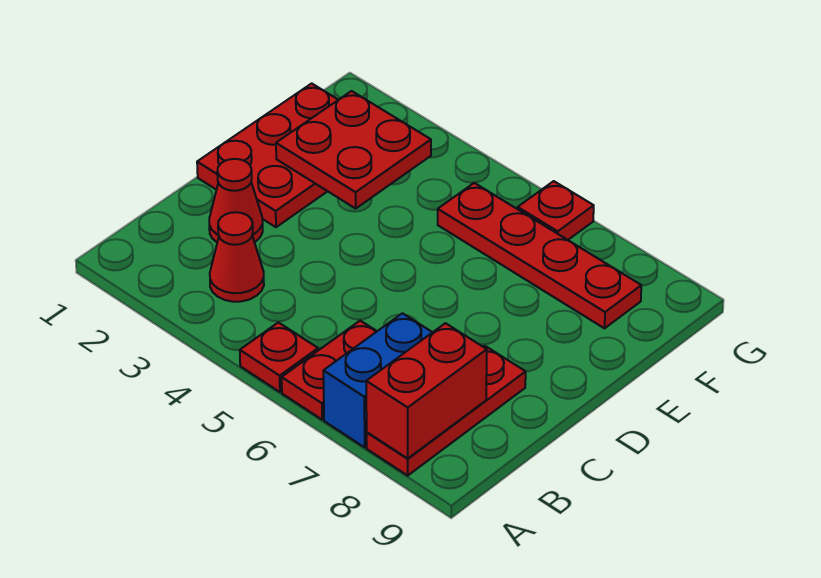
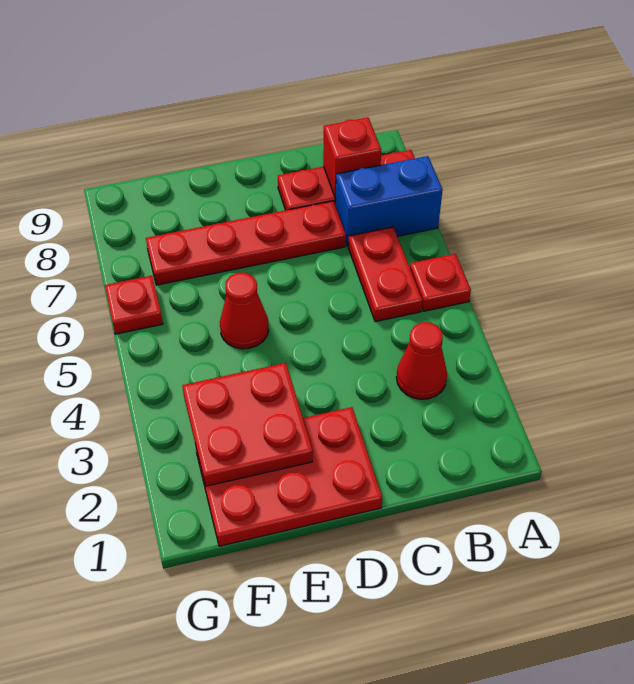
red plate A6:B6 level 1 -> red plate B5:B6 level 1
red brick A8:B8 level 2 -> red brick B8 level 2
red cone C2 level 1 -> red cone E5 level 1
red plate F5:F8 level 1 -> red plate C7:F7 level 1

